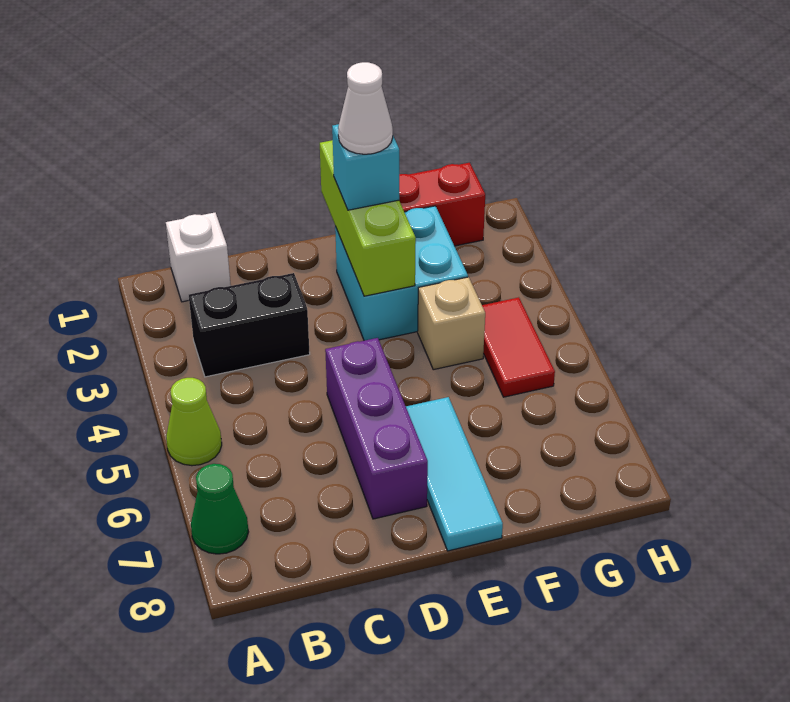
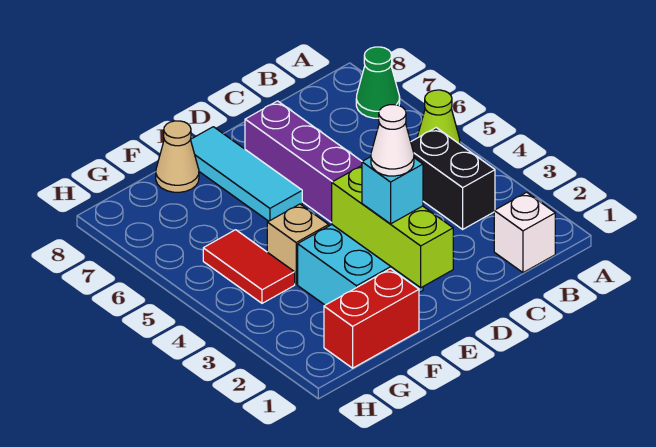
black brick B3:C3 level 1 -> black brick B3:B4 level 1
none -> tan cone F8 level 1

